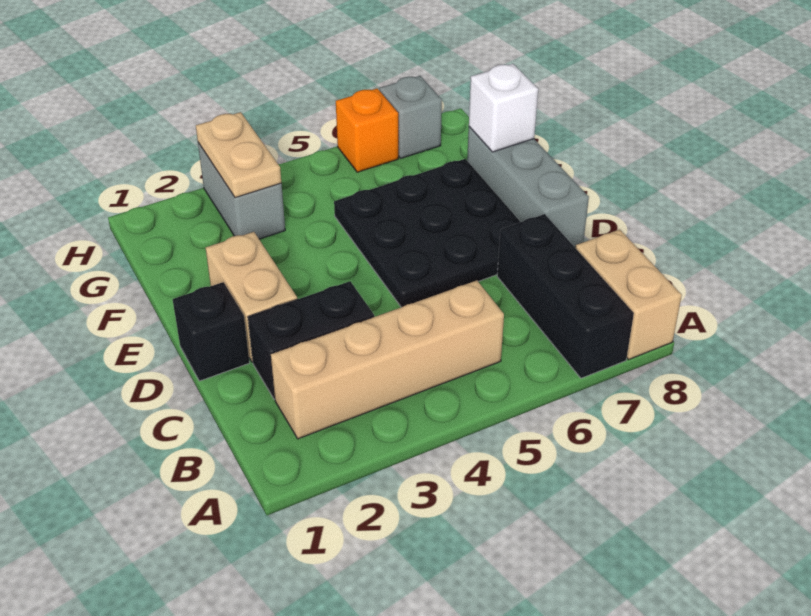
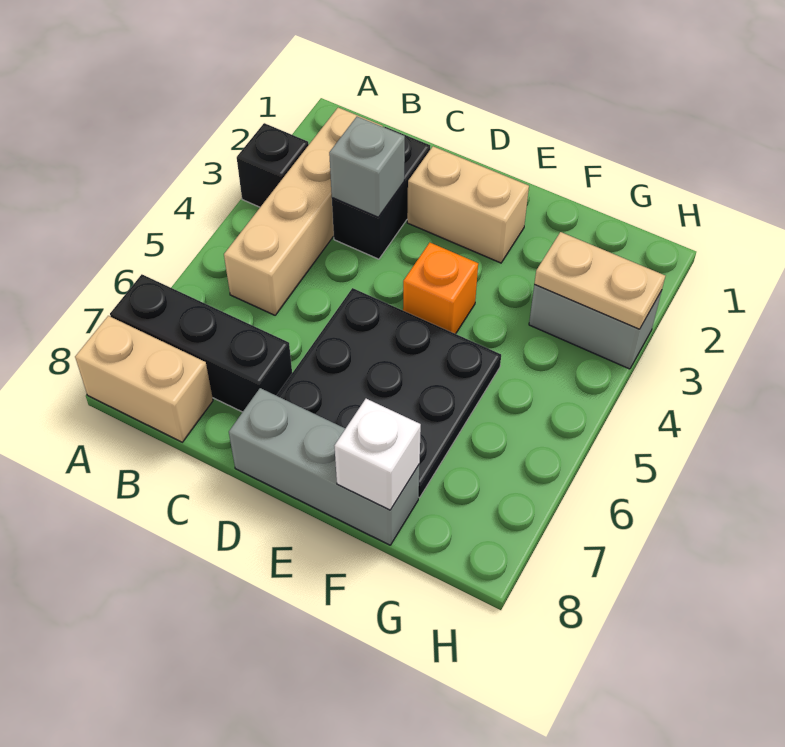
black brick D1 level 1 -> black brick A3 level 1
orange brick H6 level 1 -> orange brick E4 level 1
grey brick H7 level 1 -> grey brick C3 level 2

